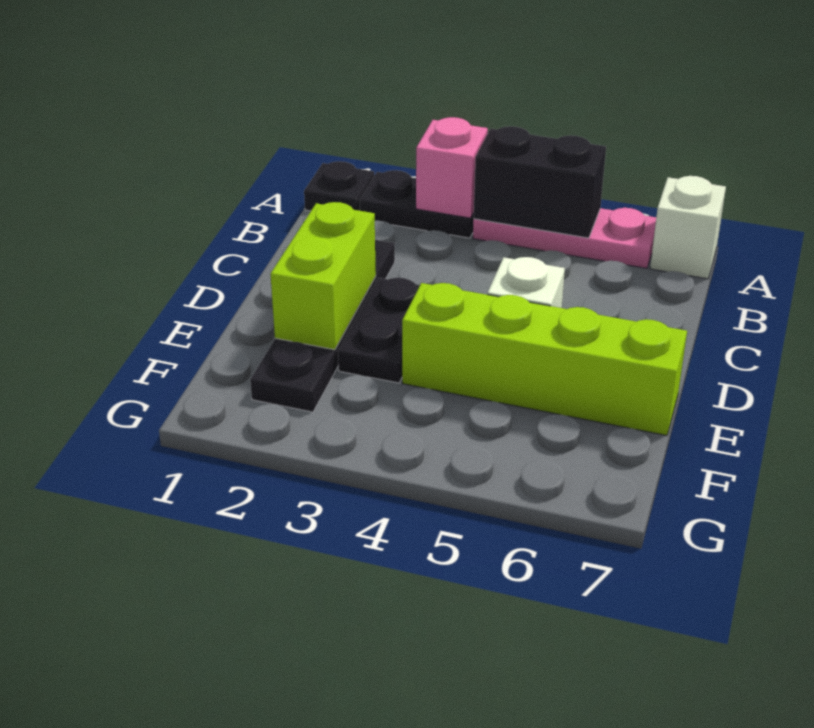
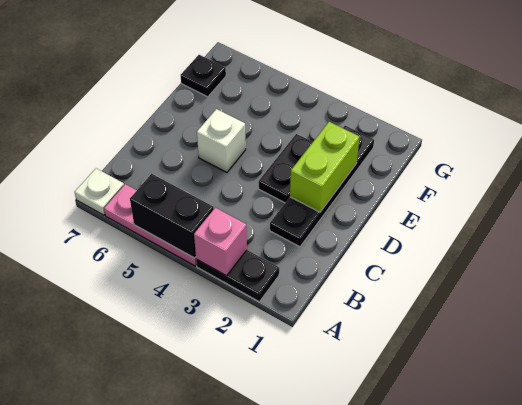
black plate A1 level 1 -> black plate F7 level 1
white brick A7 level 1 -> white plate A7 level 1
lime brick E4:E7 level 1 -> none

